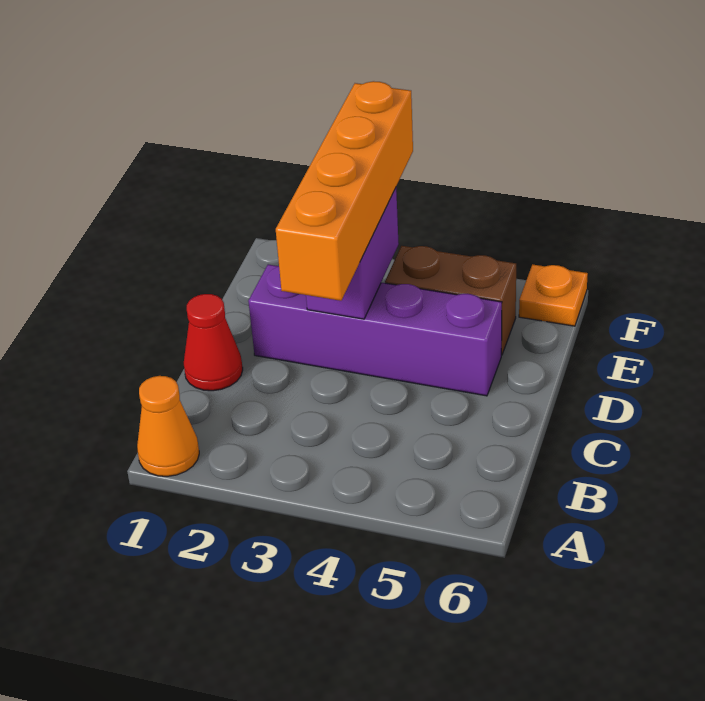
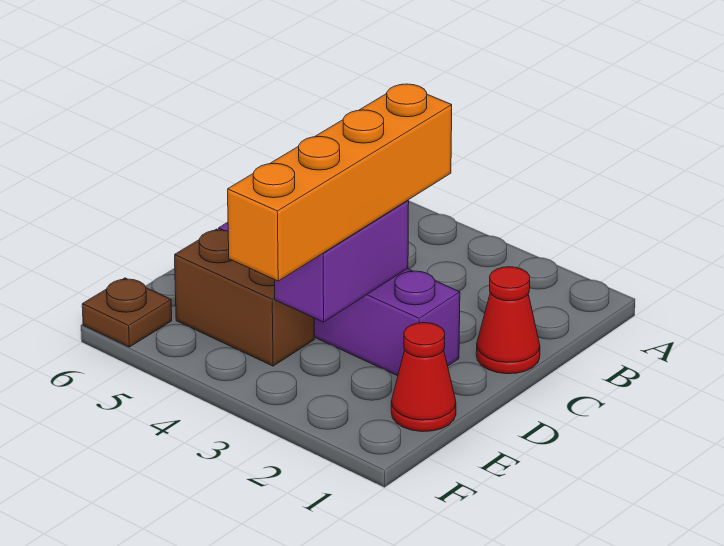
orange cone A1 level 1 -> none
none -> red cone E1 level 1
orange plate F6 level 1 -> brown plate F6 level 1

